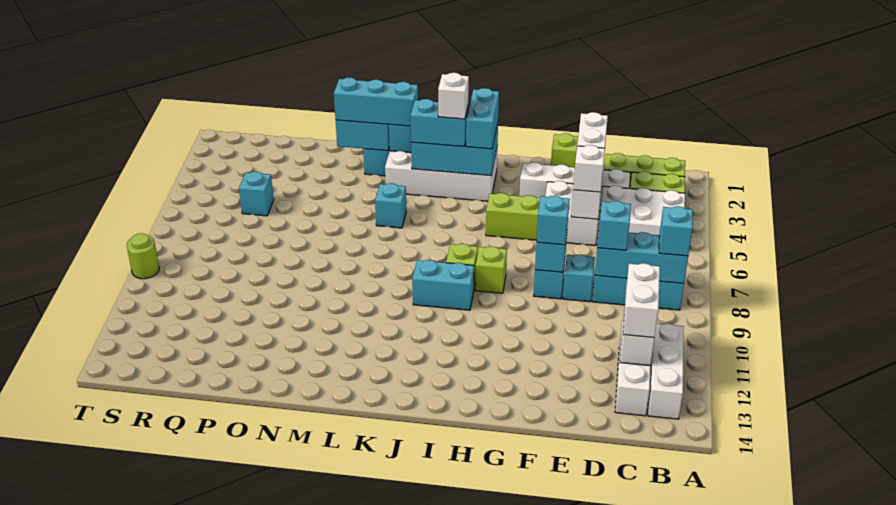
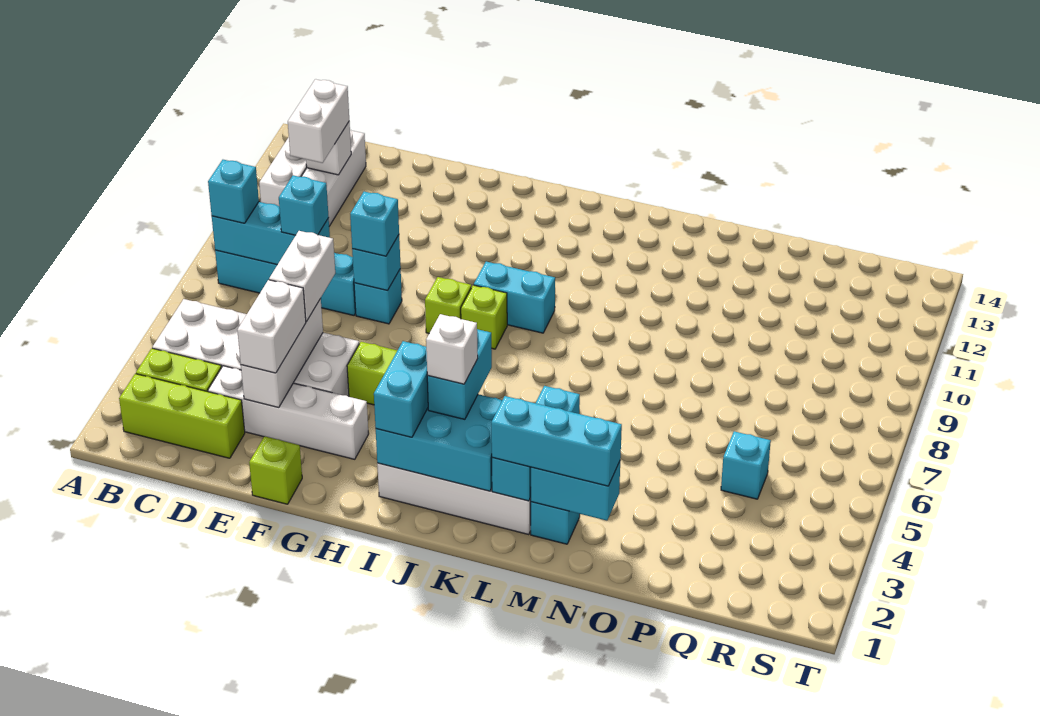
white brick E5 level 3 -> white brick E5:E6 level 3
cyan brick J3:K3 level 3 -> cyan brick J3:J4 level 3
lime round brick T9 level 1 -> none

